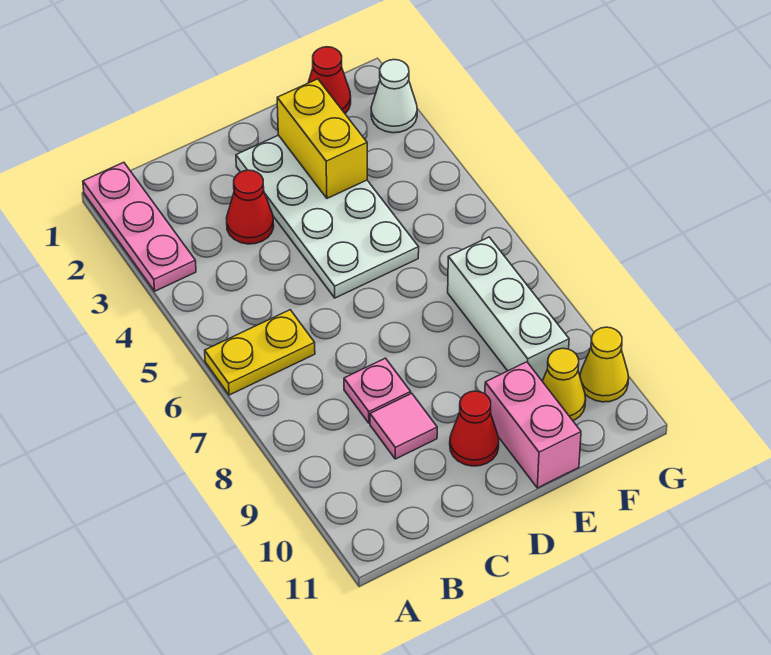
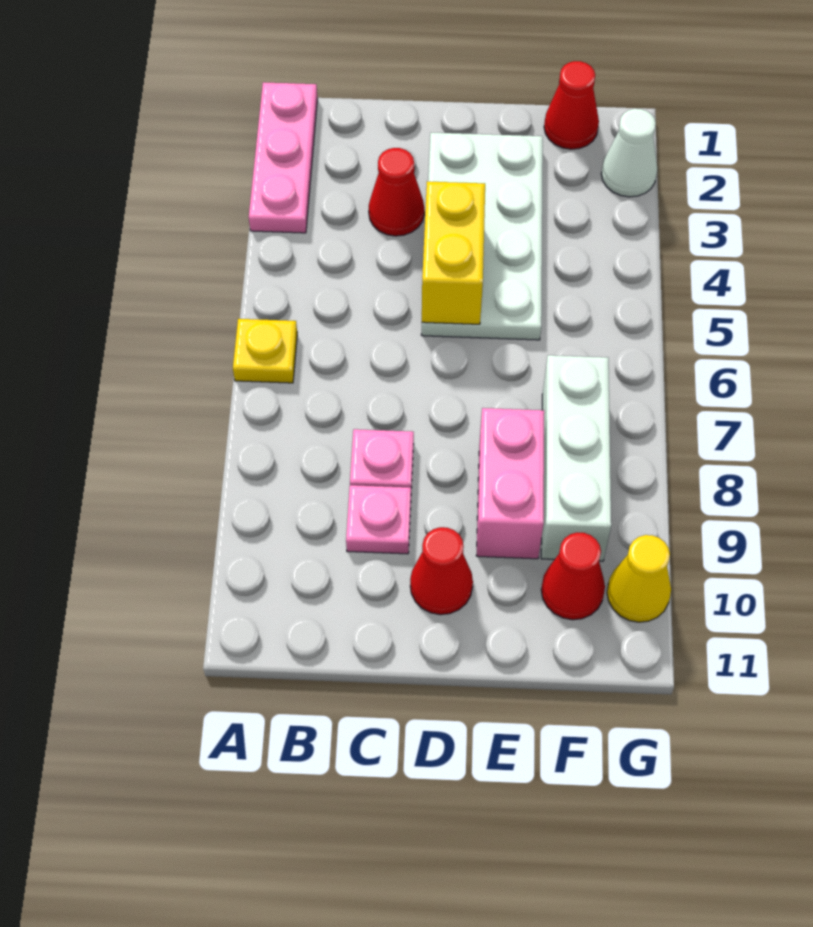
yellow plate A6:B6 level 1 -> yellow plate A6 level 1
pink tile C9 level 1 -> pink plate C9 level 1
yellow brick E2:E3 level 2 -> yellow brick D4:D5 level 2
pink brick E10:E11 level 1 -> pink brick E8:E9 level 1
yellow cone F10 level 1 -> red cone F10 level 1

